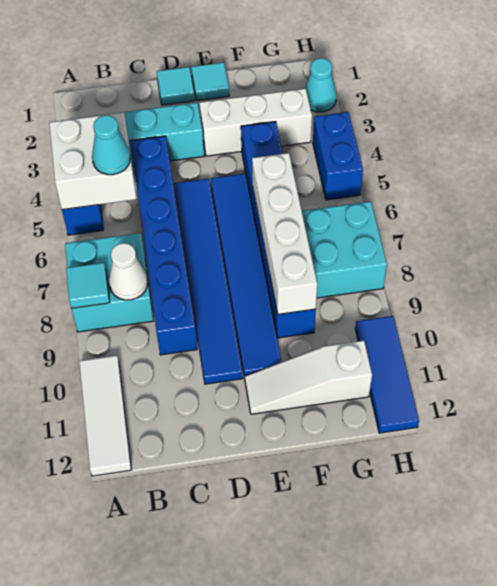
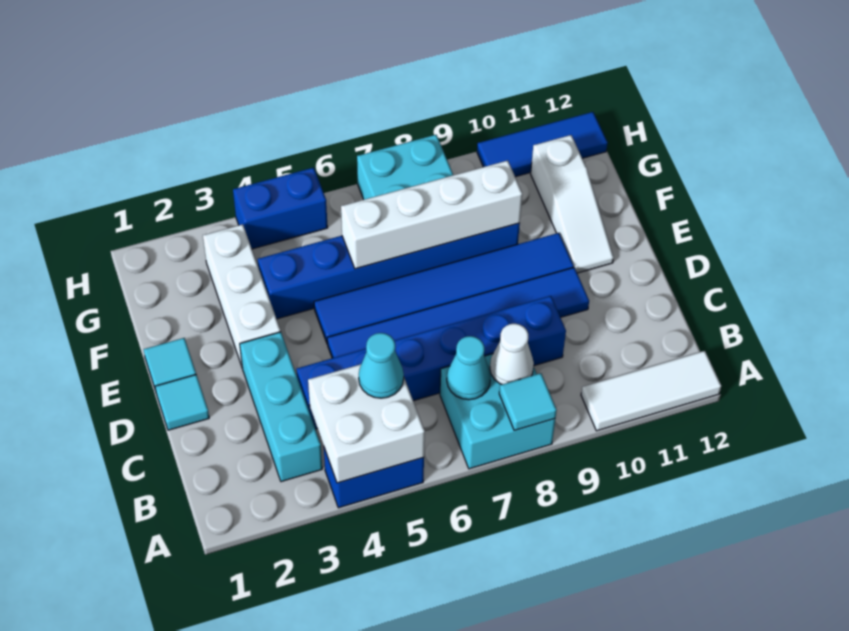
cyan cone H2 level 1 -> cyan cone B7 level 2

